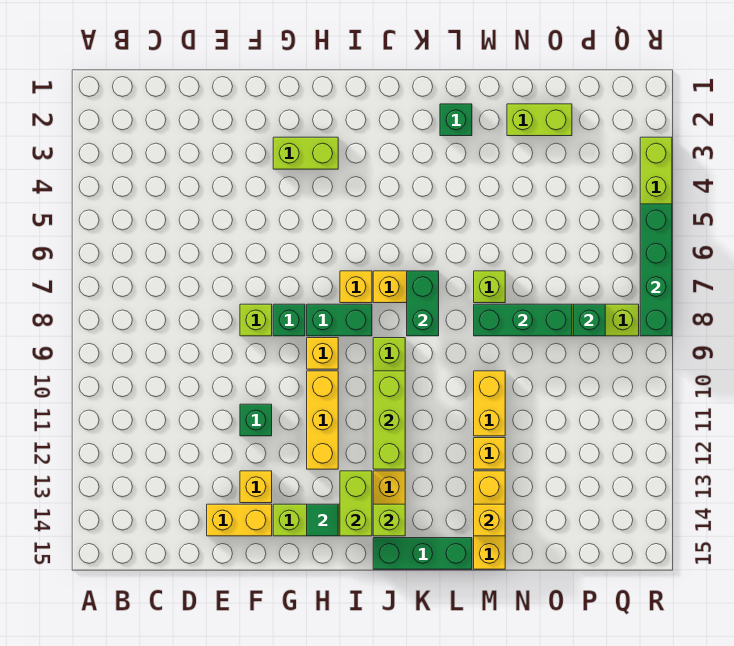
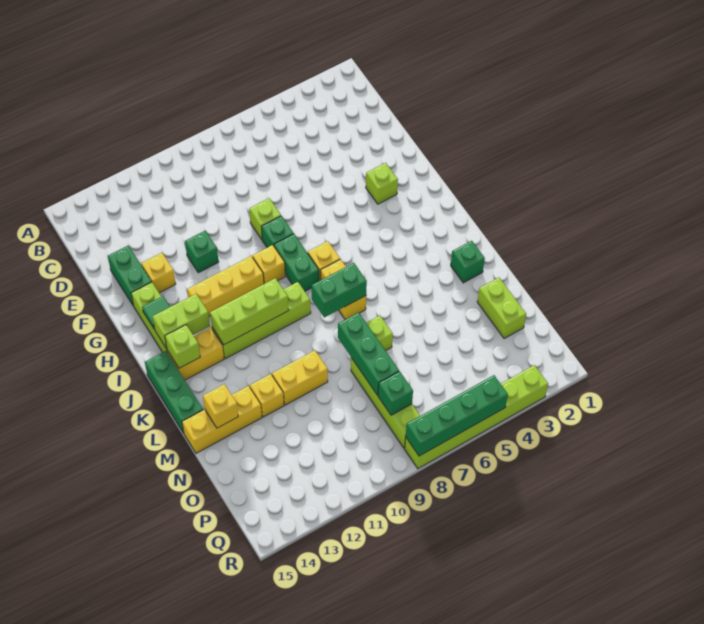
yellow brick E14:F14 level 1 -> green brick E14:F14 level 1
lime brick G3:H3 level 1 -> lime brick G3 level 1

